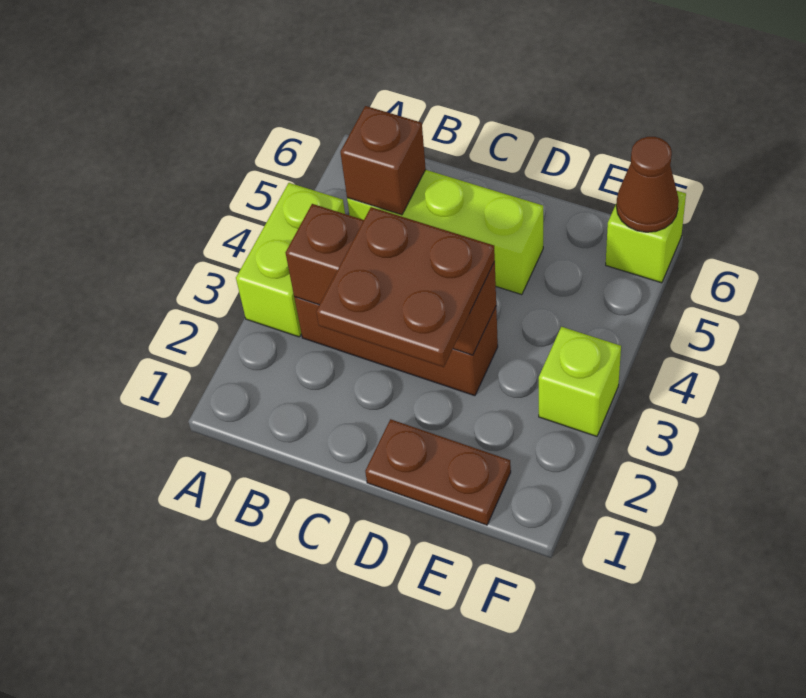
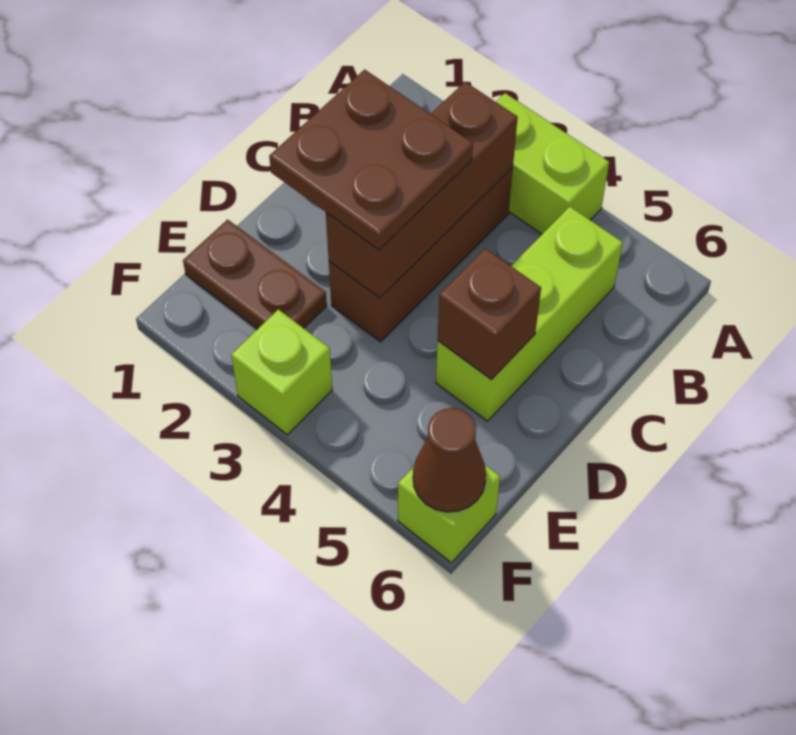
brown brick B5 level 2 -> brown brick D5 level 2
brown plate D1:E1 level 1 -> brown plate E1:E2 level 1

